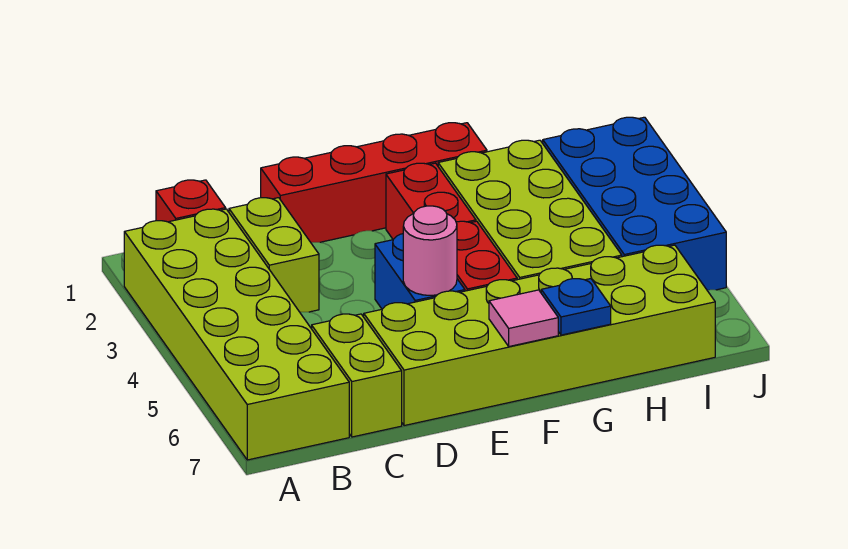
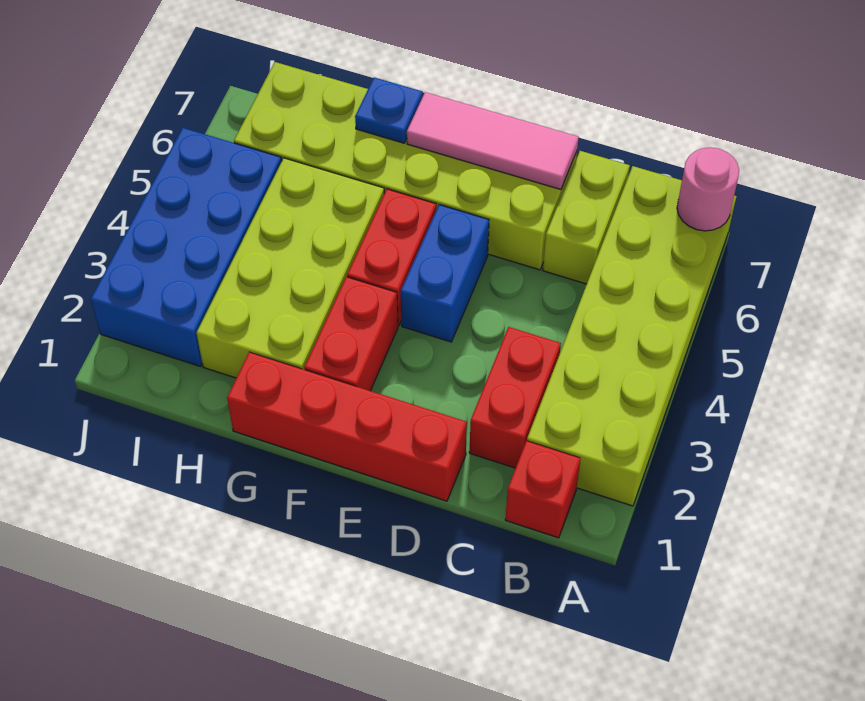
lime brick C2:C3 level 1 -> red brick C2:C3 level 1
pink round brick E5 level 2 -> pink round brick A7 level 2
pink tile F7 level 2 -> pink tile D7:F7 level 2

